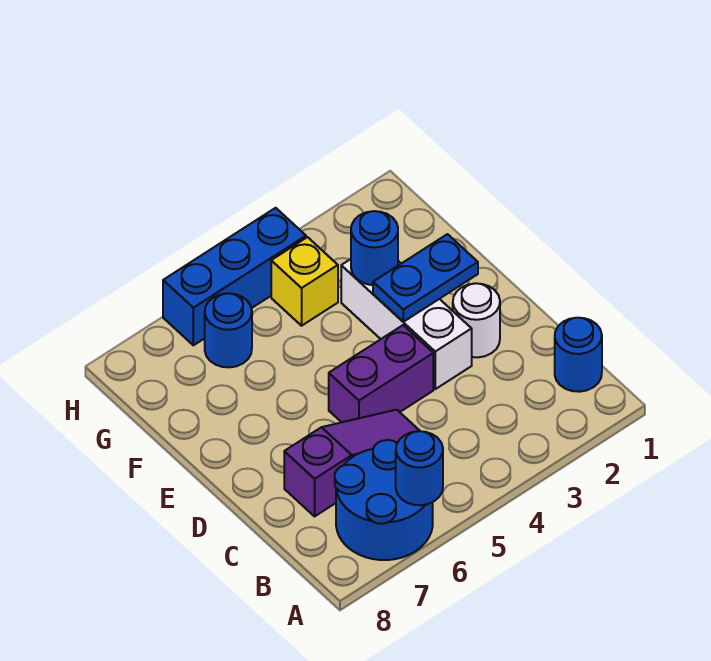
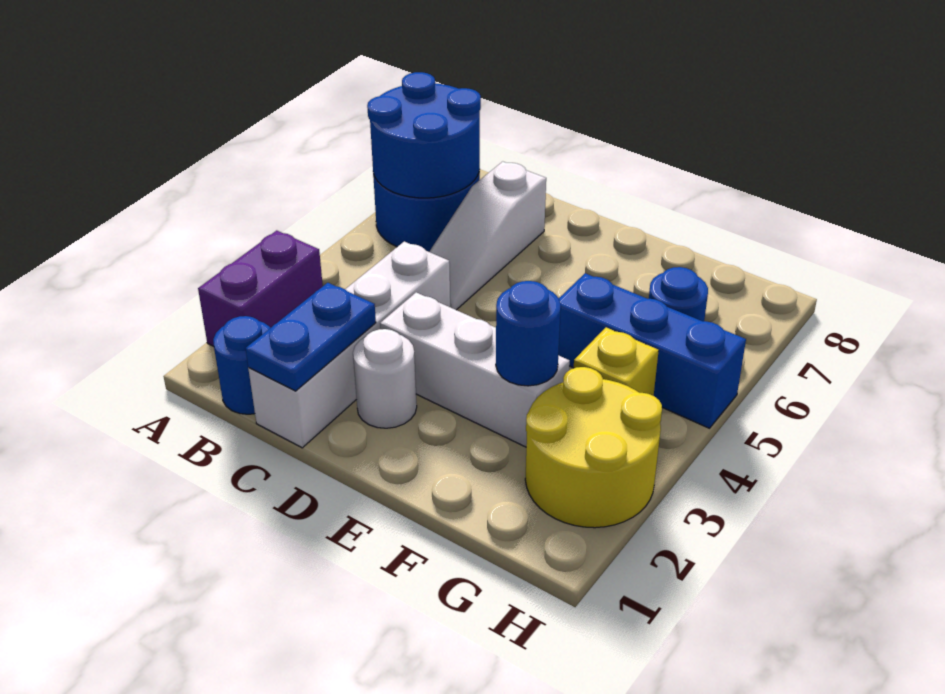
blue round brick A6 level 2 -> blue round brick A6:B7 level 2
none -> white brick C1:C4 level 1
purple slope C5:C7 level 1 top 7 -> white slope C5:C7 level 1 top 7
purple brick D4:D5 level 1 -> purple brick A2:A3 level 1
blue plate E2:E3 level 2 -> blue plate C1:C2 level 2
none -> yellow round brick G2:H3 level 1
blue brick H4:H6 level 1 -> blue brick F5:H5 level 1

